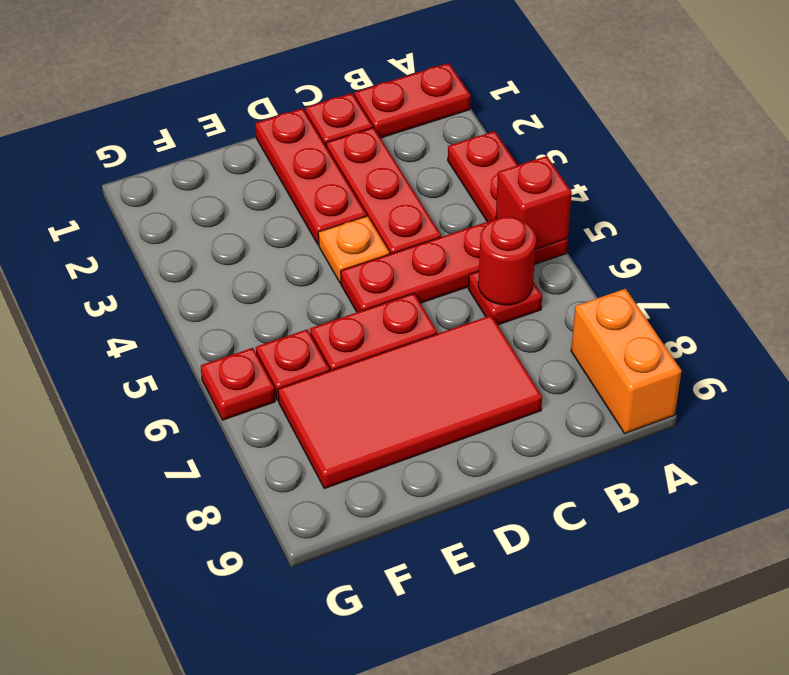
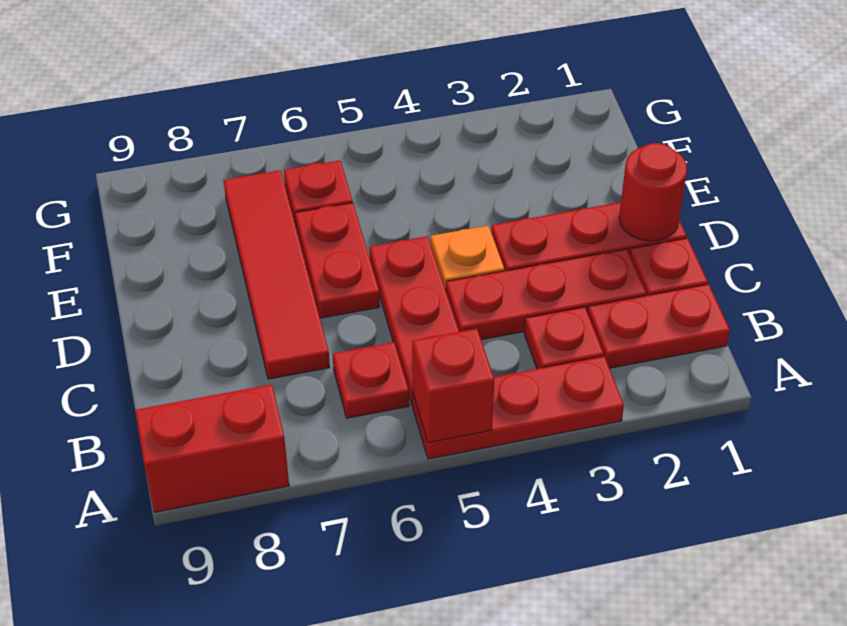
red plate A1:B1 level 1 -> red plate B1:B2 level 1
orange brick A8:A9 level 1 -> red brick A8:A9 level 1
red round brick B6 level 2 -> red round brick D1 level 2
red tile C7:F8 level 1 -> red tile C7:F7 level 1
red plate G6 level 1 -> red plate B3 level 1

